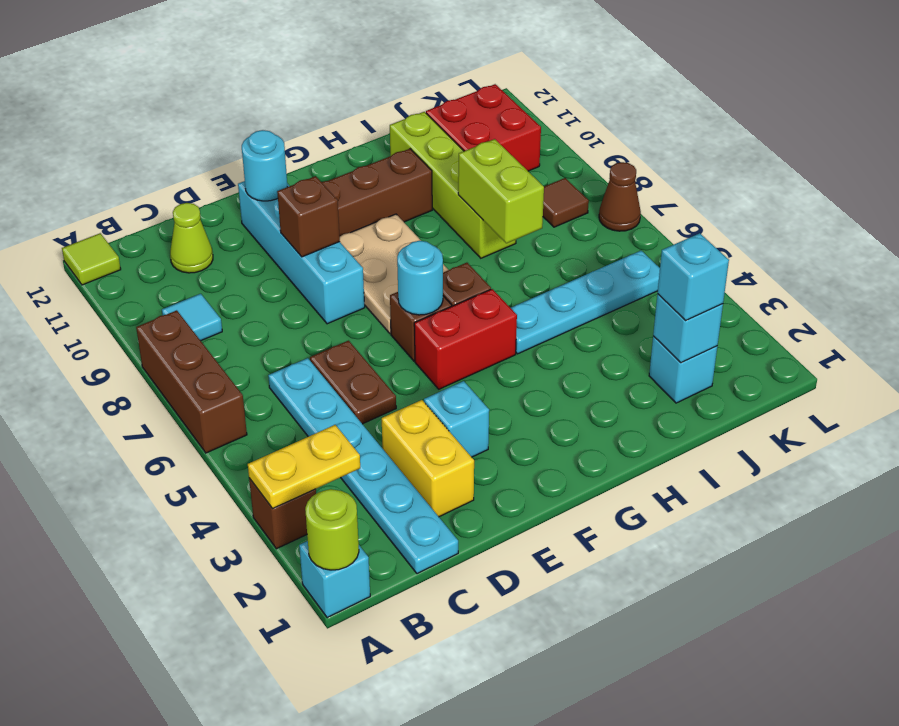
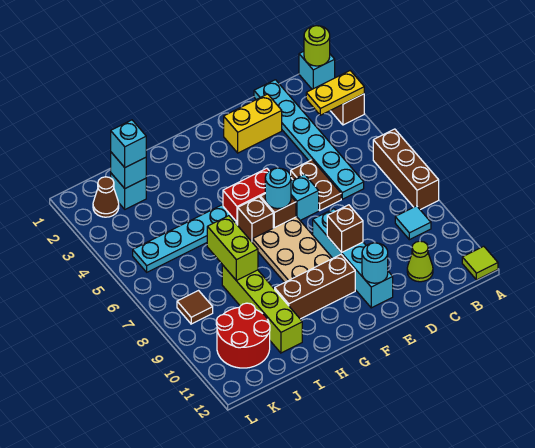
yellow brick D2:D3 level 1 -> yellow brick D2:E2 level 1
cyan brick E3 level 1 -> cyan brick E6 level 1
red brick J10:K11 level 1 -> red round brick J10:K11 level 1
brown cone L7 level 1 -> brown cone K2 level 1

